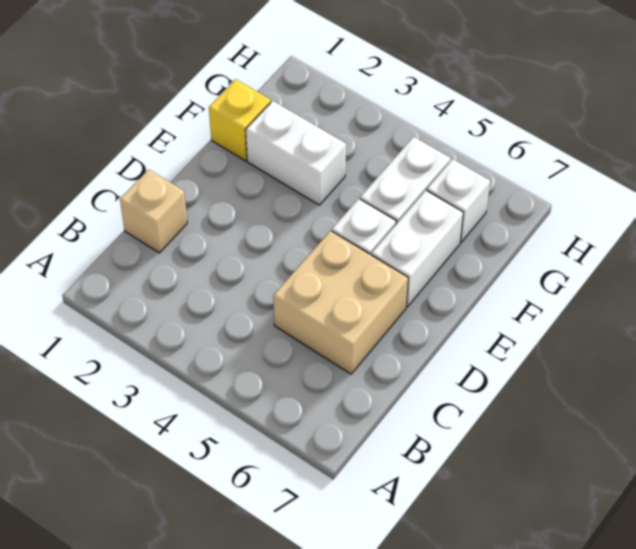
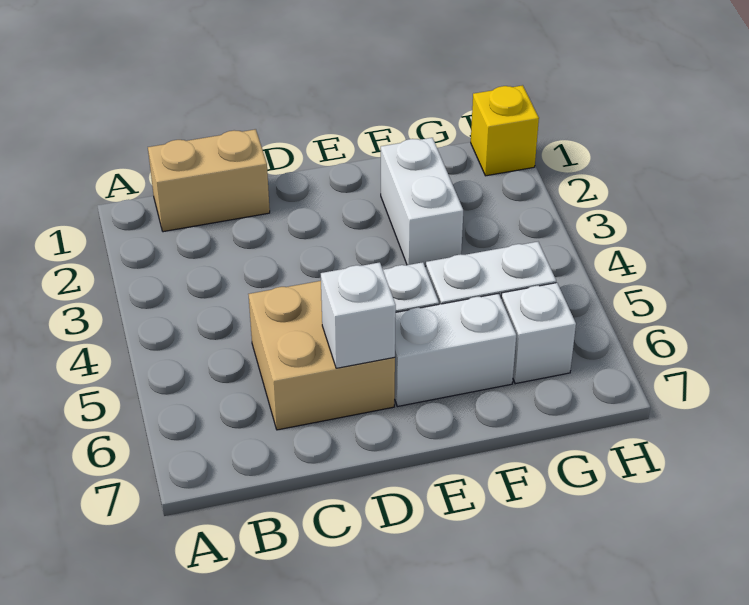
tan brick C1 level 1 -> tan brick B1:C1 level 1
none -> white brick D6 level 2
yellow brick F1 level 1 -> yellow brick H1 level 1

